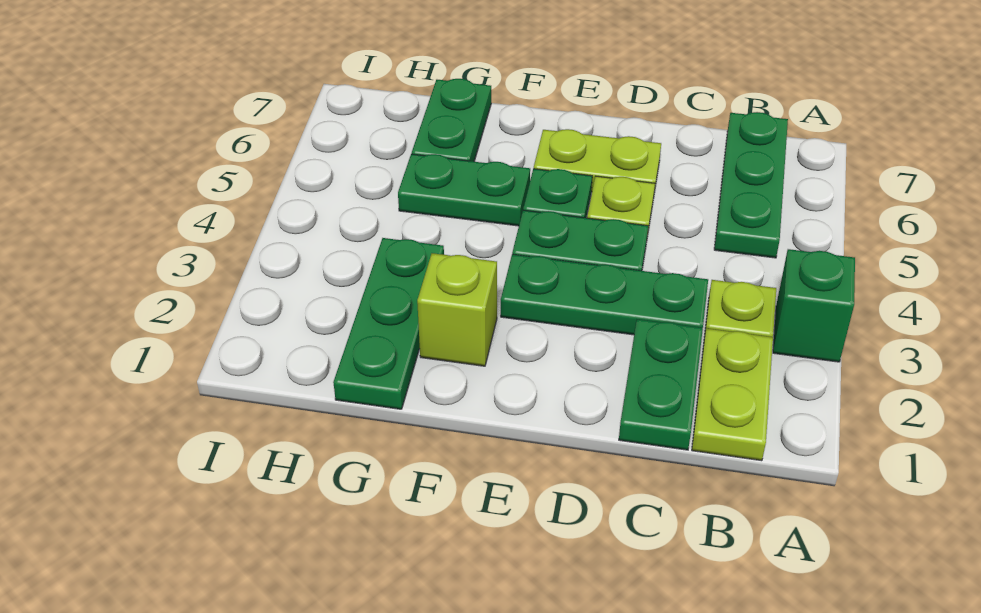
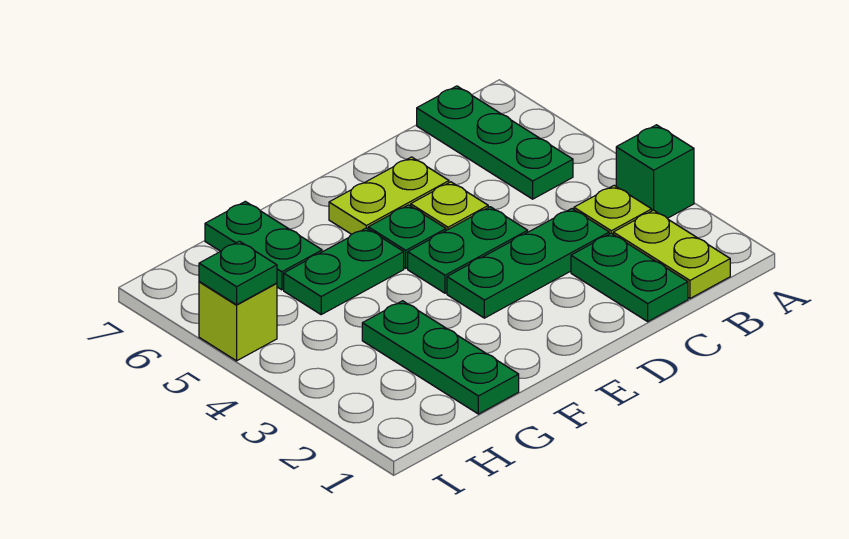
lime brick F2 level 1 -> lime brick I5 level 1
none -> green plate I5 level 2

